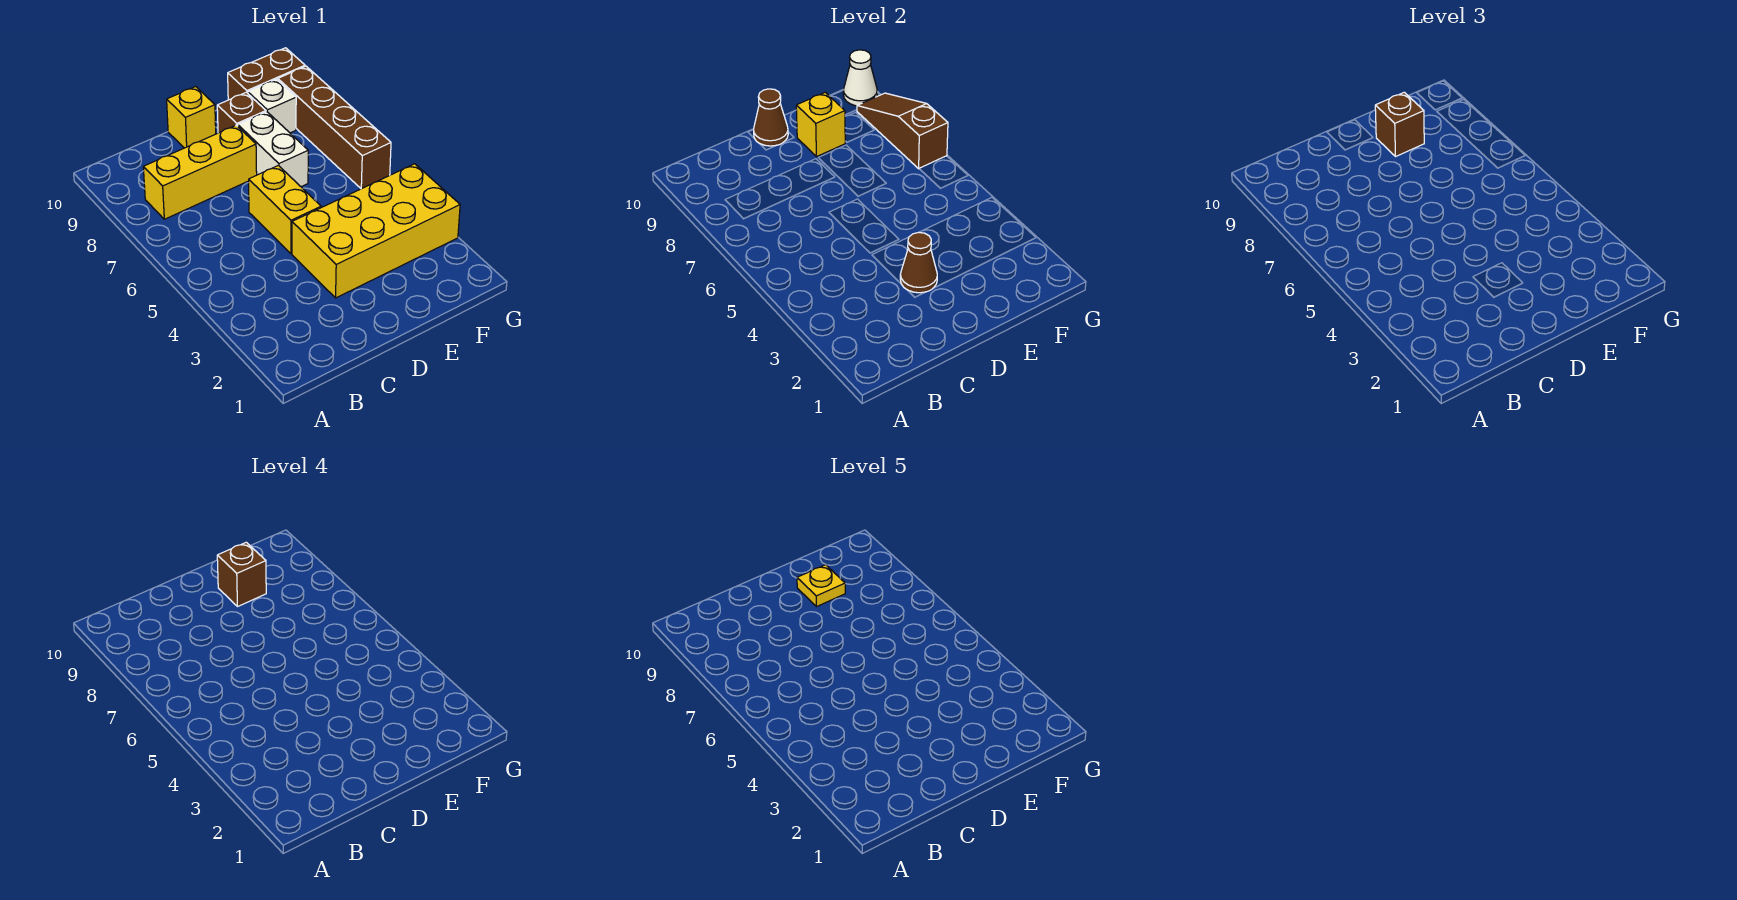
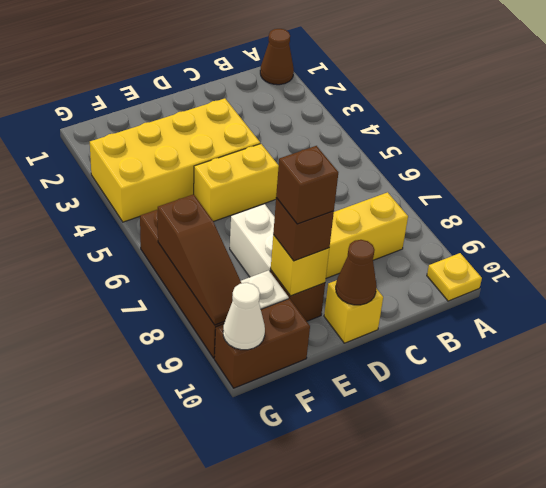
brown cone D3 level 2 -> brown cone A1 level 1
yellow brick D5:D6 level 1 -> yellow brick D5:E5 level 1
yellow plate E9 level 5 -> yellow plate A10 level 1

